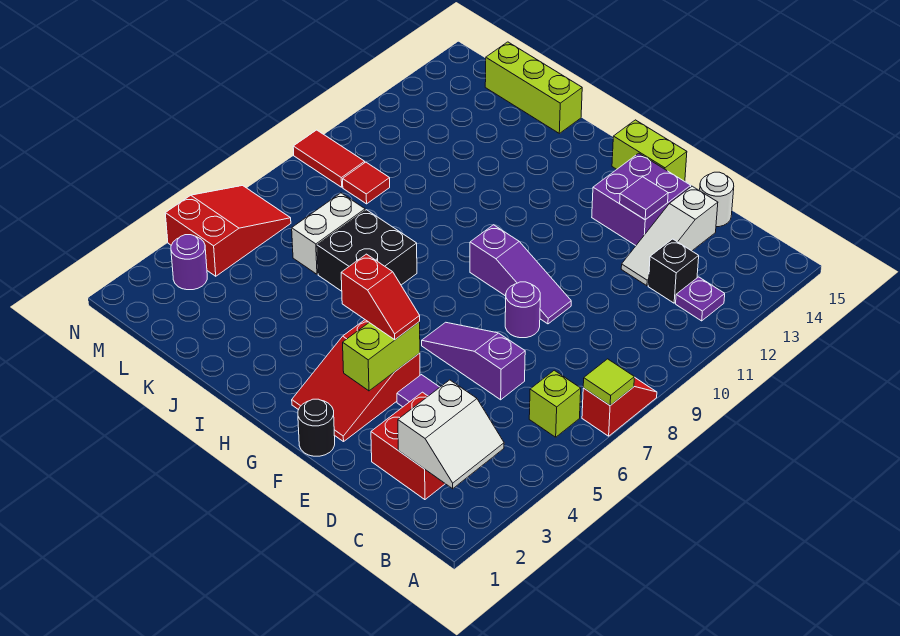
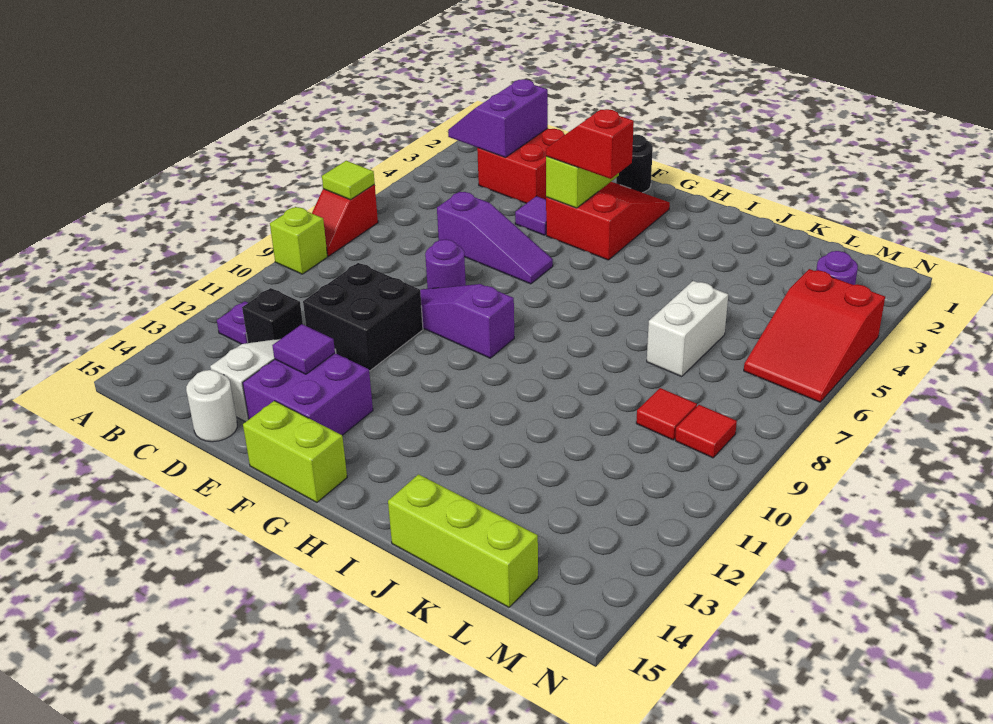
white slope B2:C3 level 2 top C -> purple slope B2:C3 level 2 top C
lime brick B6 level 1 -> lime brick A9 level 1
black brick I6:J7 level 1 -> black brick D10:E11 level 1
red tile M9:N9 level 1 -> red tile M9 level 1

